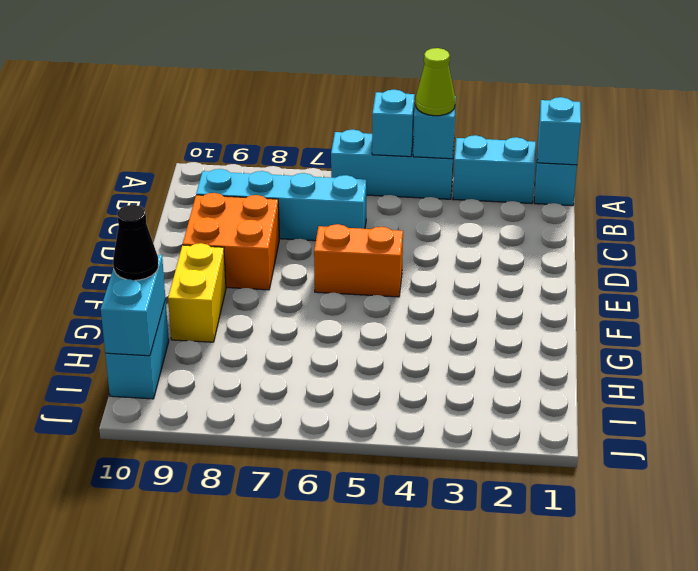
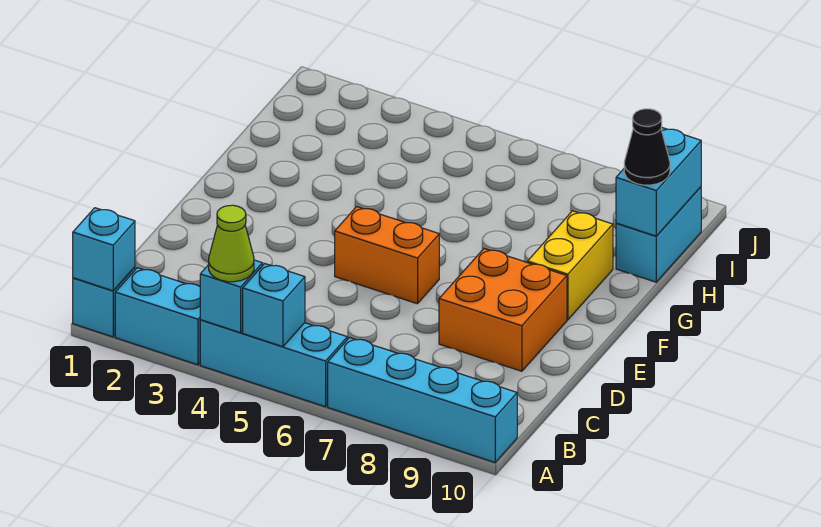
cyan brick C6:C9 level 1 -> cyan brick A7:A10 level 1

